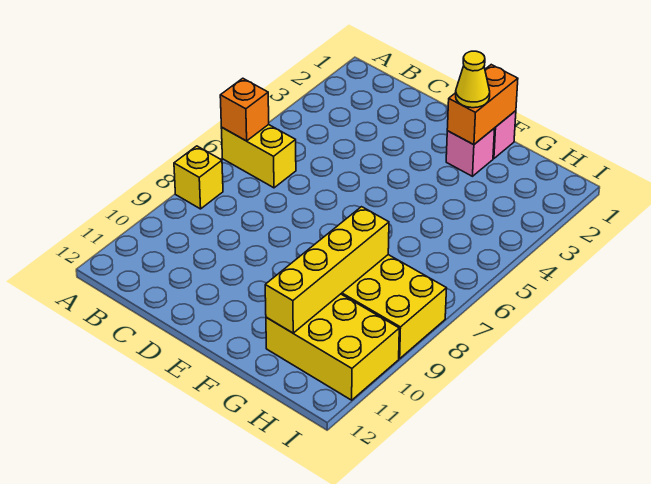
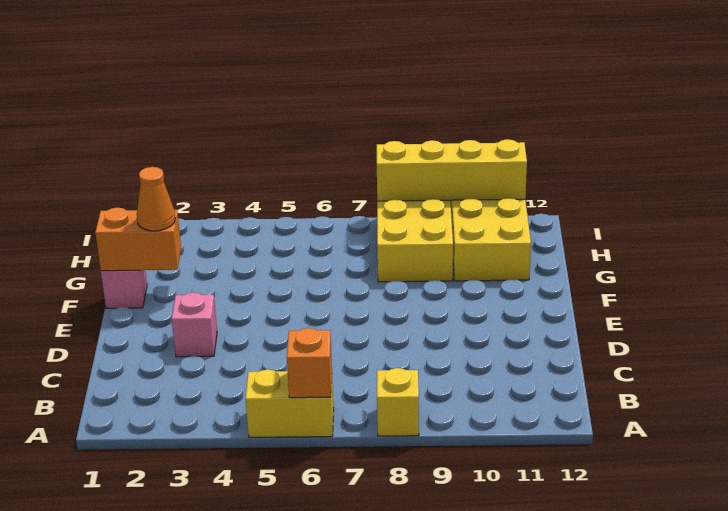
yellow brick A6:B6 level 1 -> yellow brick A5:A6 level 1
pink brick F2 level 1 -> pink brick D3 level 1
yellow cone F2 level 3 -> orange cone F2 level 3
yellow brick G8:G11 level 2 -> yellow brick I8:I11 level 2

